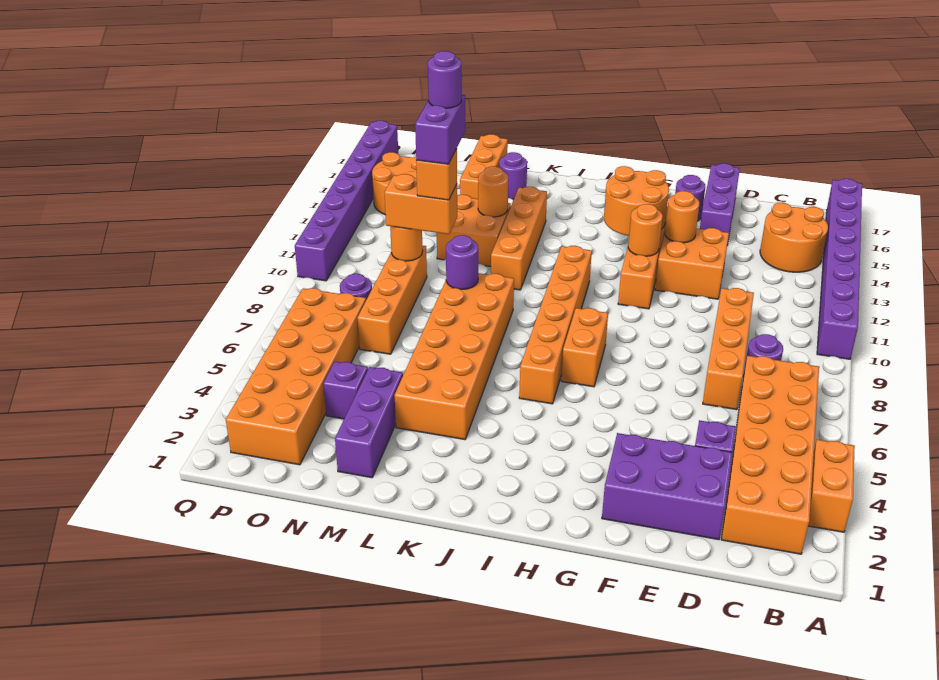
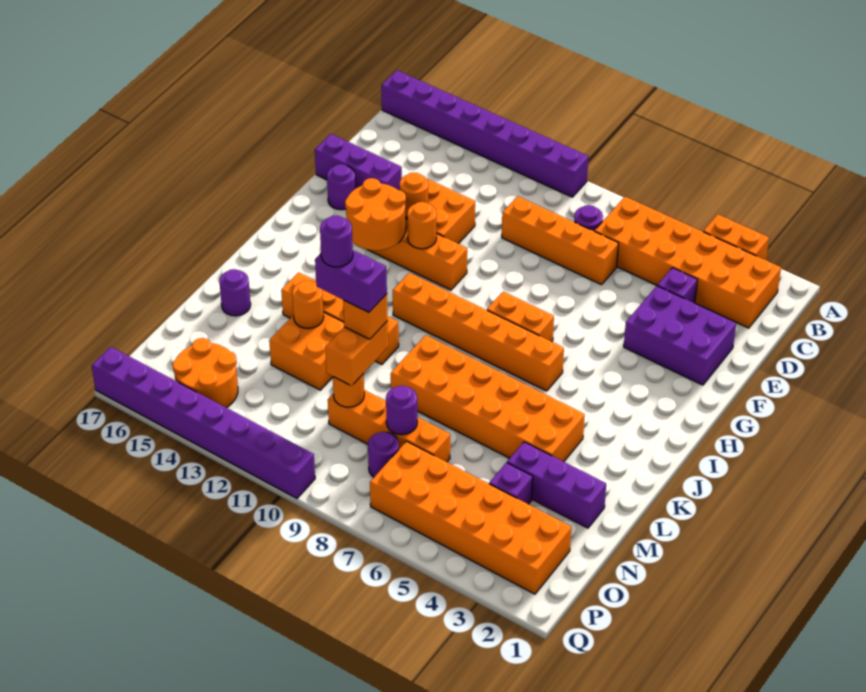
orange round brick B14:C15 level 1 -> none
purple brick D2:F3 level 1 -> purple brick E2:F4 level 1
purple round brick L9 level 2 -> purple round brick N8 level 2
orange brick M15:M17 level 1 -> none

